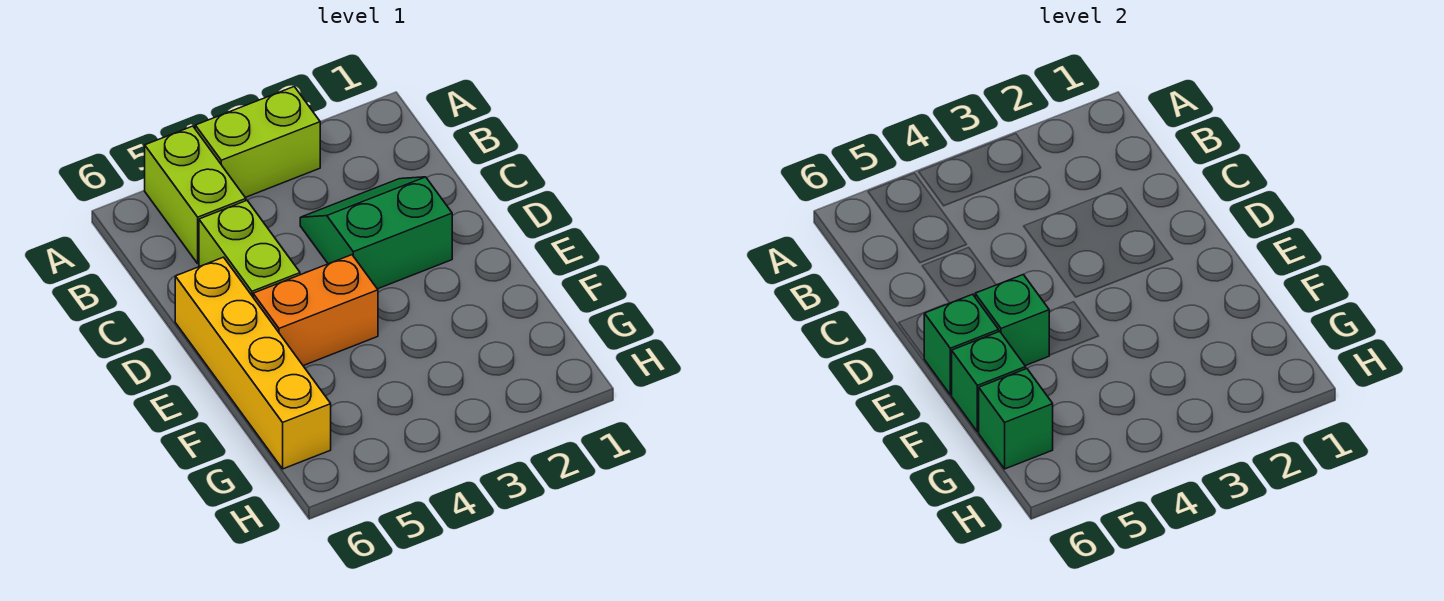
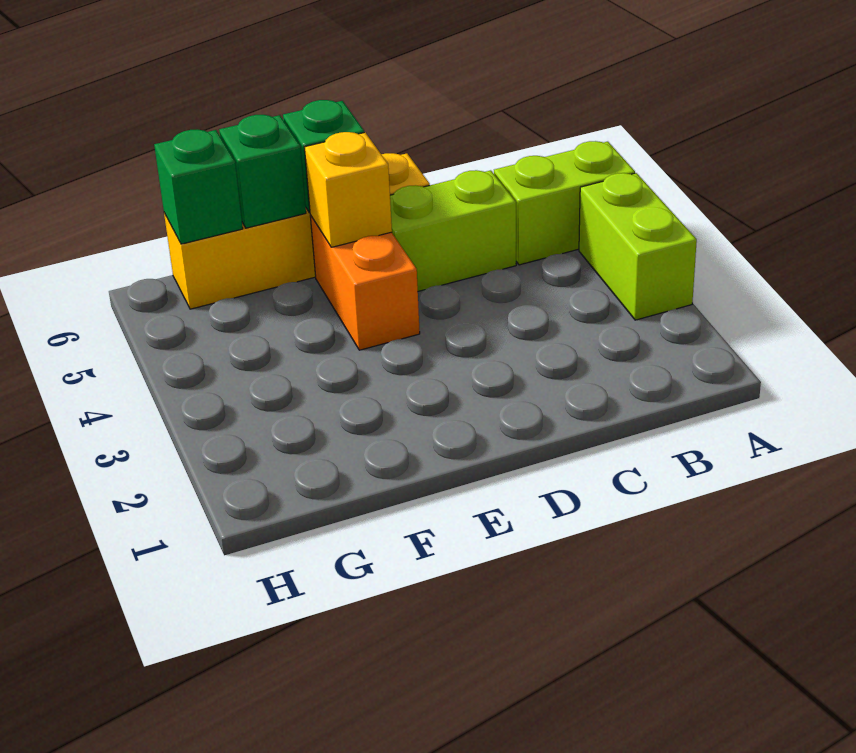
green slope C2:D3 level 1 top D -> none
green brick E5 level 2 -> yellow brick E5 level 2

